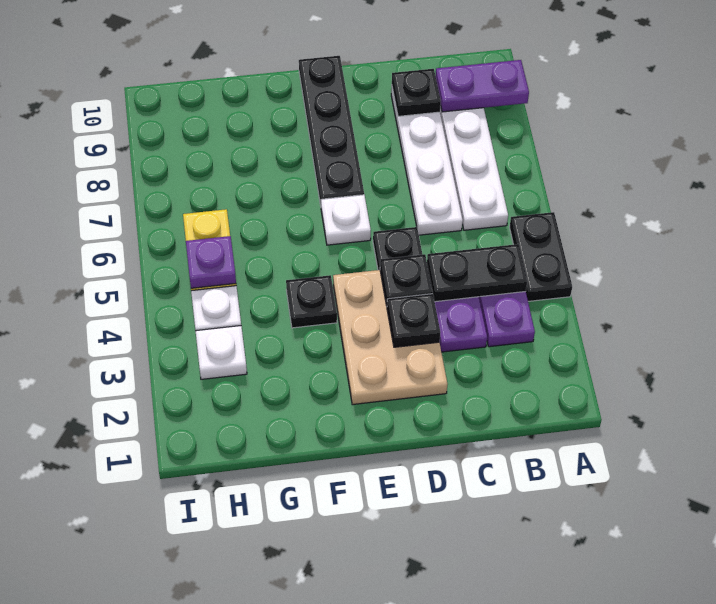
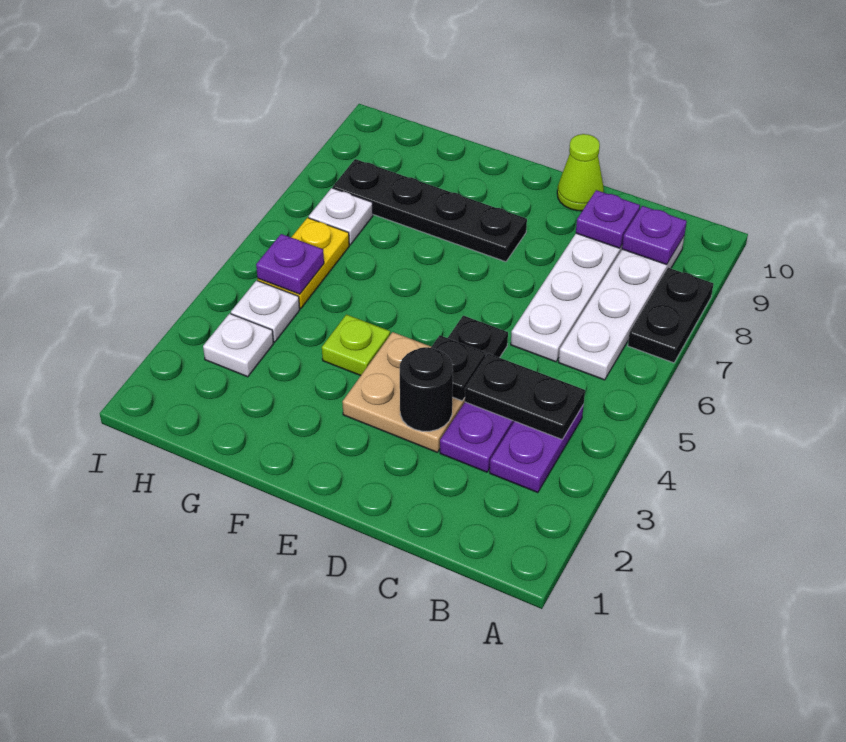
black plate A4:A5 level 1 -> black plate A7:A8 level 1
purple plate A9:B9 level 2 -> purple plate B9 level 2
black plate C9 level 2 -> purple plate C9 level 2
tan plate D2:E4 level 1 -> tan plate D3:E4 level 1
black plate D3 level 2 -> black round brick D3 level 2
none -> lime cone D10 level 1
white plate E6 level 1 -> white plate H7 level 1
black plate E7:E10 level 1 -> black plate E8:H8 level 1
black plate F4 level 1 -> lime plate F4 level 1

